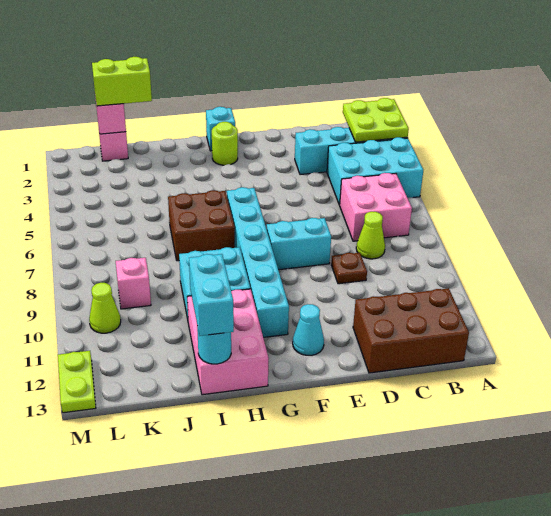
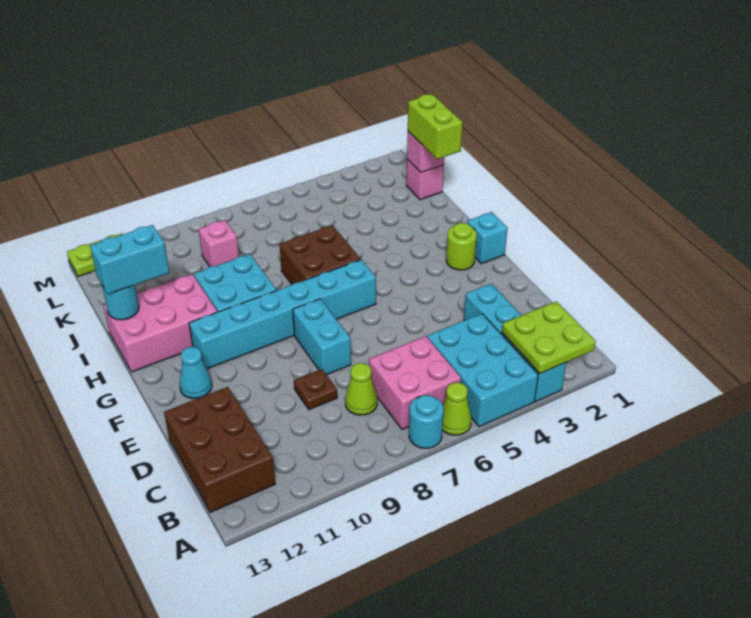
none -> cyan round brick A7 level 1
lime cone L10 level 1 -> lime cone A6 level 1

